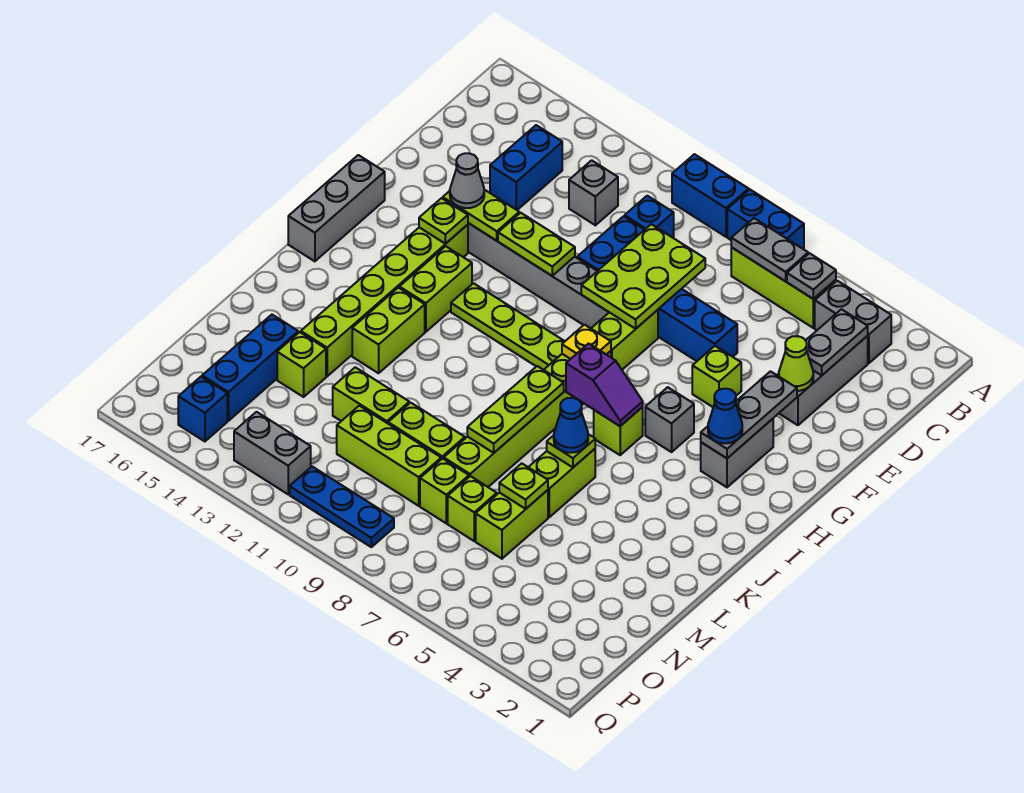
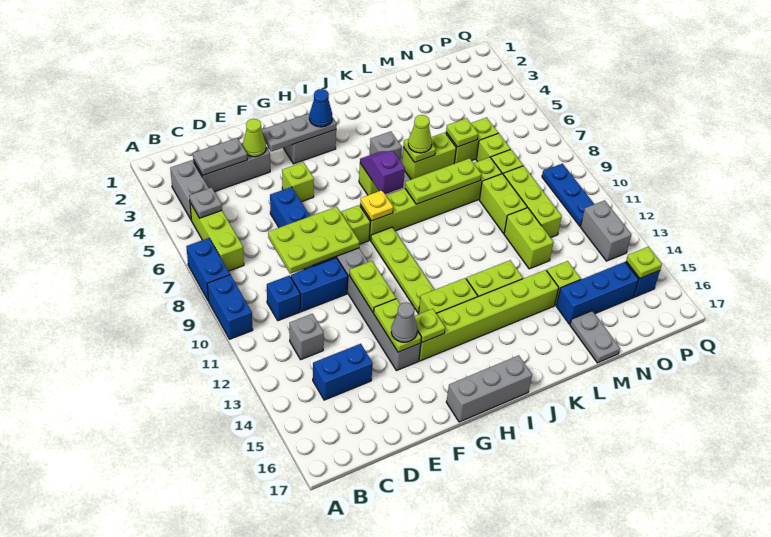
grey plate B6:B7 level 2 -> grey plate M16:M17 level 1
grey brick H5 level 1 -> grey brick J5 level 1
blue cone K6 level 3 -> lime cone K6 level 3
none -> lime plate P15 level 2

